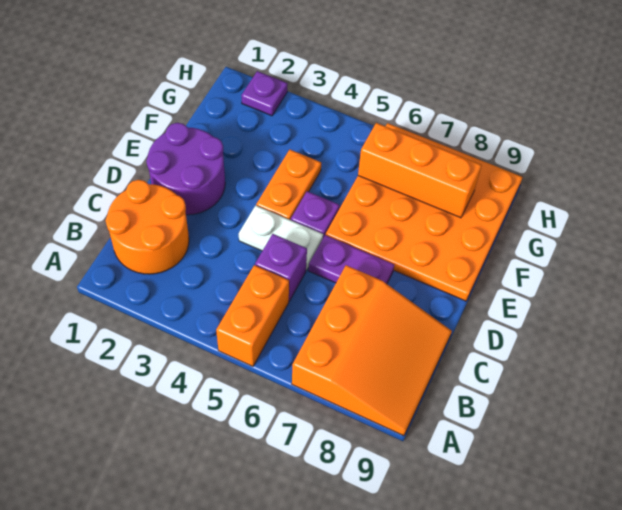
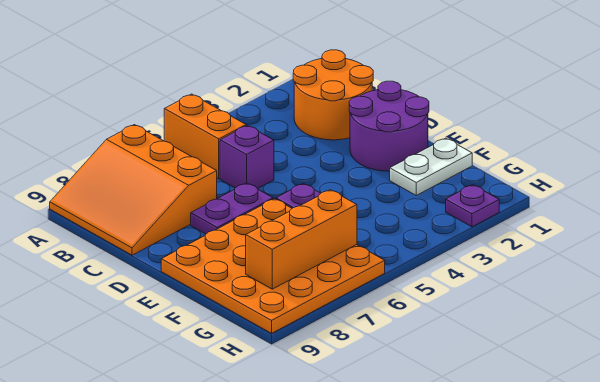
white plate D4:D5 level 1 -> white plate F1:F2 level 1
orange plate E4:F4 level 1 -> none

